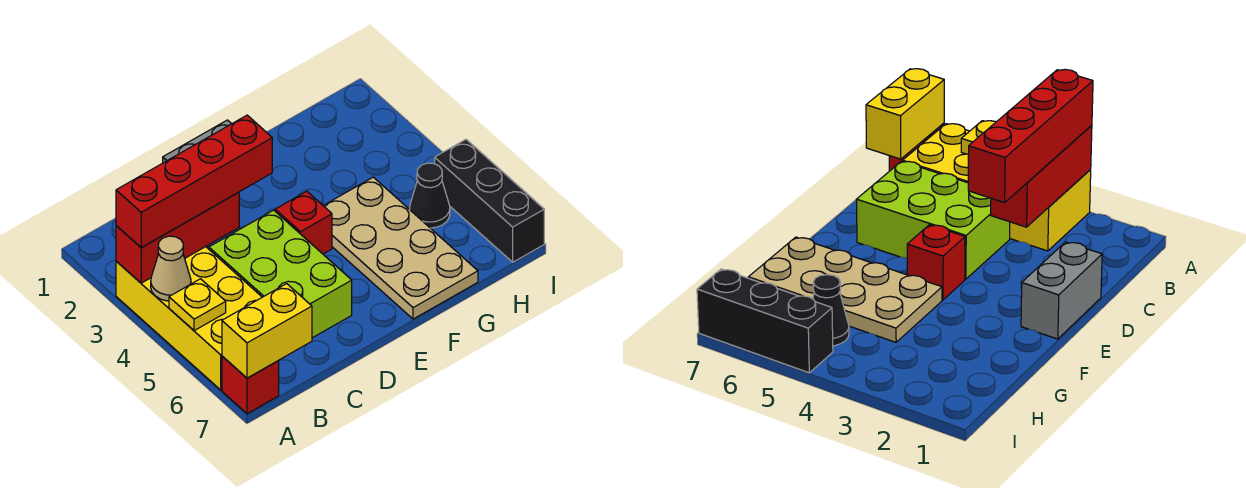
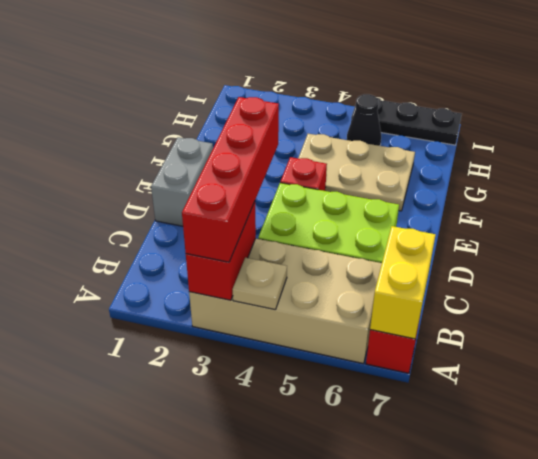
yellow brick A3:B6 level 1 -> tan brick A3:B6 level 1
red brick A3:C3 level 2 -> red brick A3:B3 level 2
tan cone A4 level 2 -> tan plate A4 level 2
yellow plate A5 level 2 -> none
tan plate F4:G7 level 1 -> tan plate F4:G6 level 1
black brick I5:I7 level 1 -> black plate I5:I7 level 1

